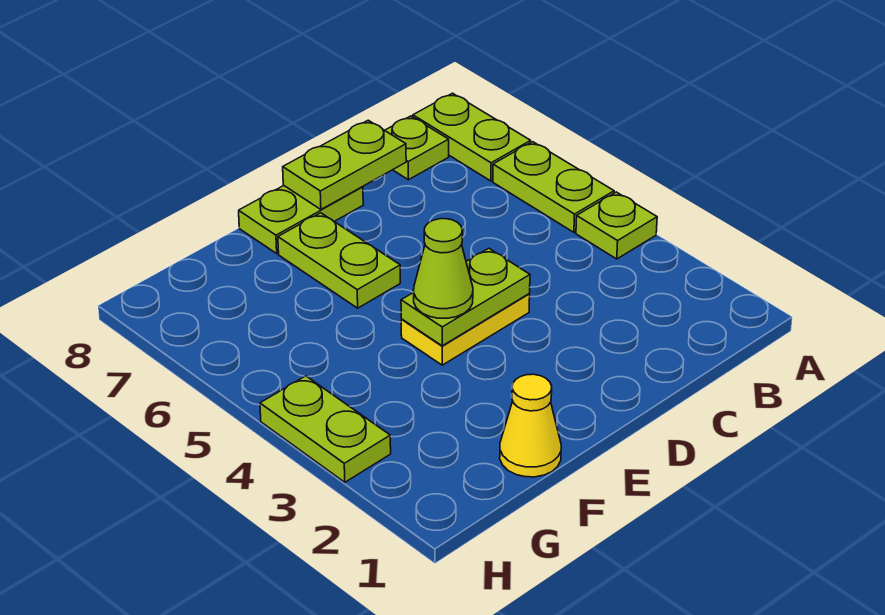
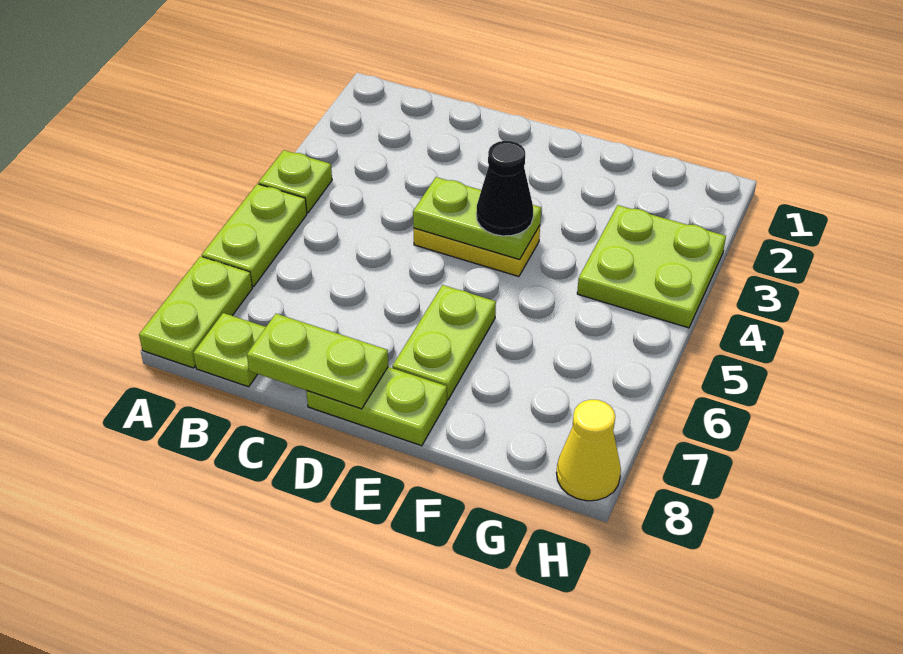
lime cone E4 level 3 -> black cone E4 level 3
yellow cone F1 level 1 -> yellow cone H8 level 1
lime plate H3:H4 level 1 -> lime plate G3:H4 level 1

